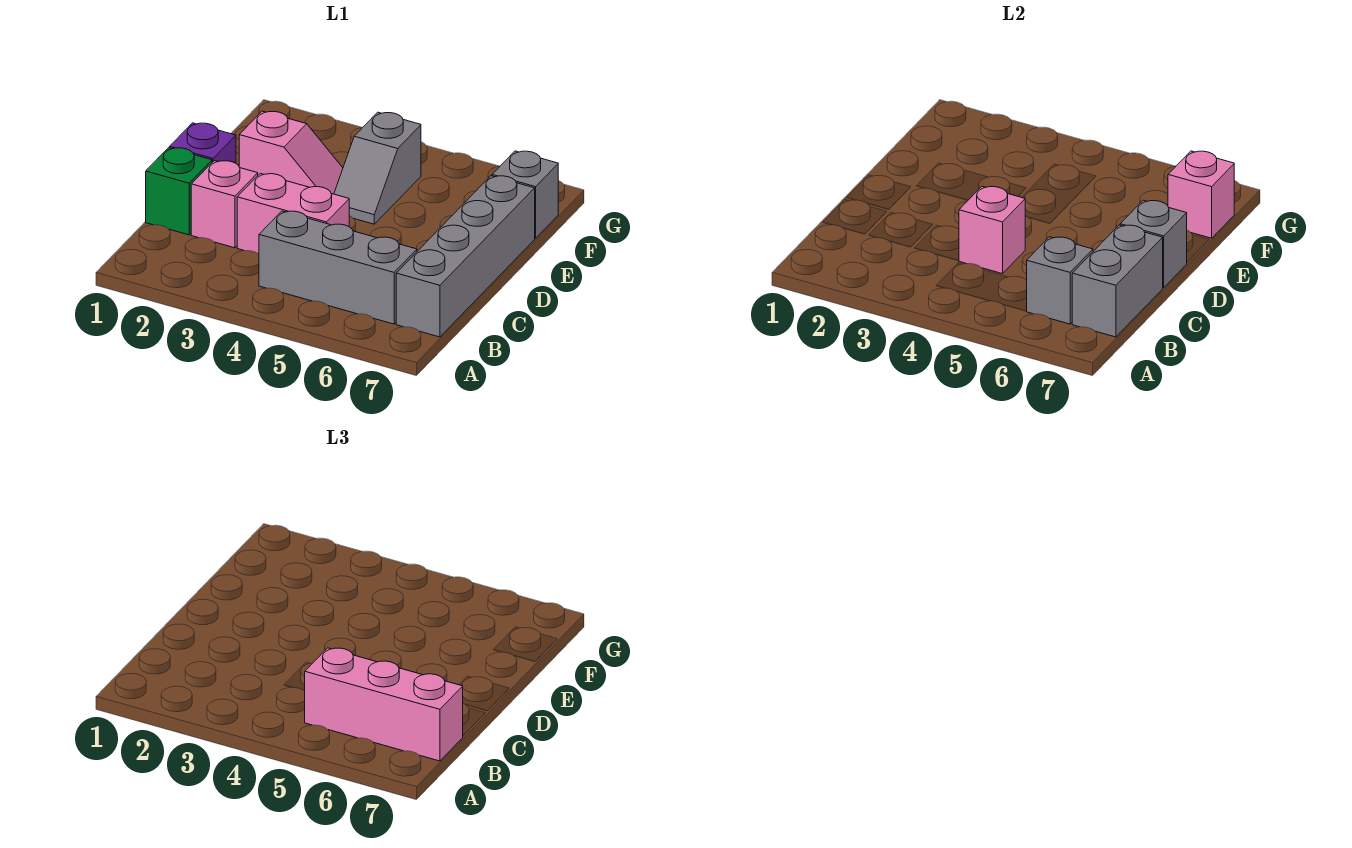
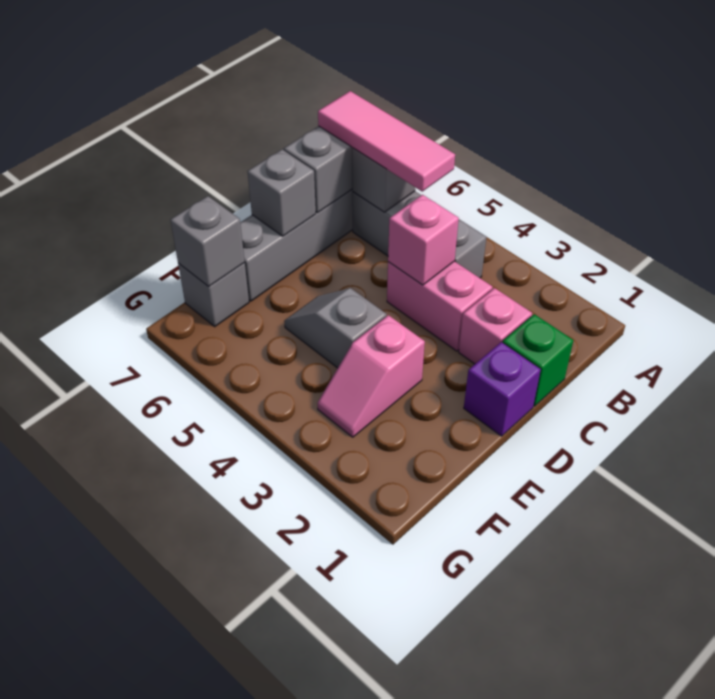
pink brick B5:B7 level 3 -> pink tile B5:B7 level 3
pink slope E2:E3 level 1 top 2 -> pink slope E3:F3 level 1 top E
grey slope E4:F4 level 1 top F -> grey slope E4:E5 level 1 top 4
pink brick F7 level 2 -> grey brick F7 level 2

